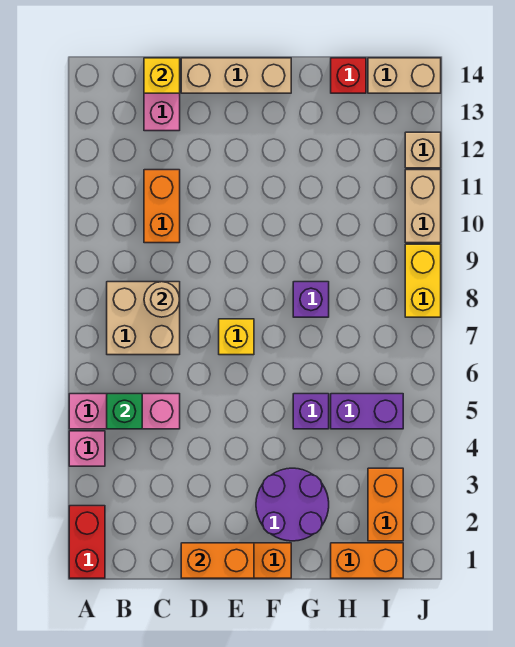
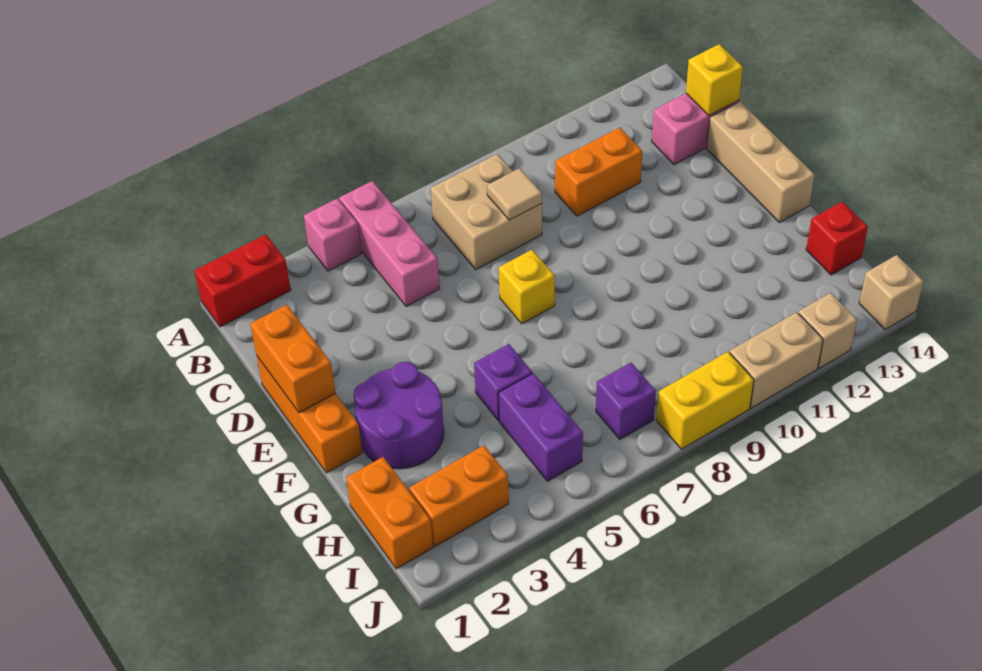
green brick B5 level 2 -> none
tan round brick C8 level 2 -> tan tile C8 level 2
purple brick G8 level 1 -> purple brick I7 level 1
tan brick I14:J14 level 1 -> tan brick J14 level 1

